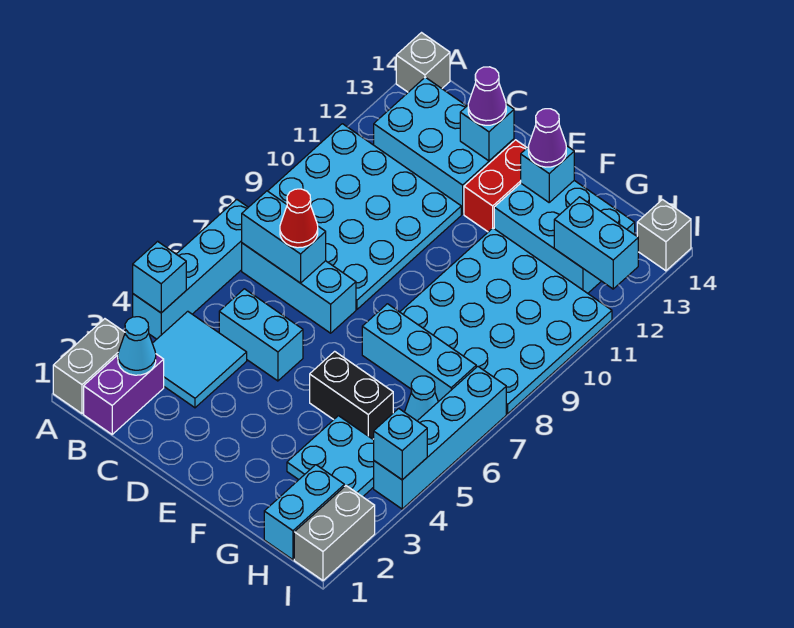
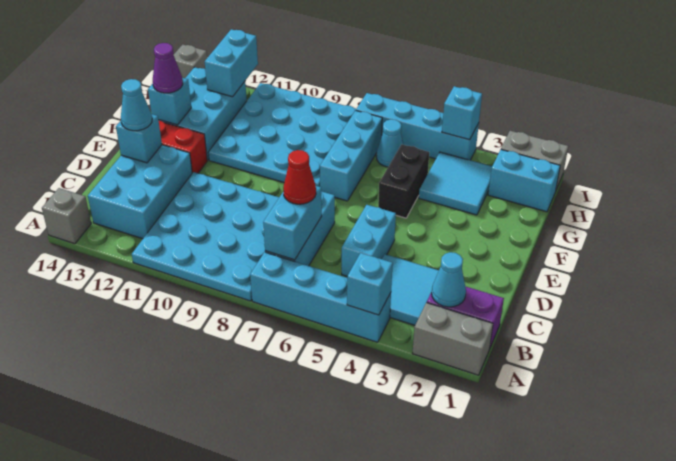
purple cone D13 level 3 -> cyan cone D13 level 3
cyan plate G3:H4 level 1 -> cyan tile G3:H4 level 1

